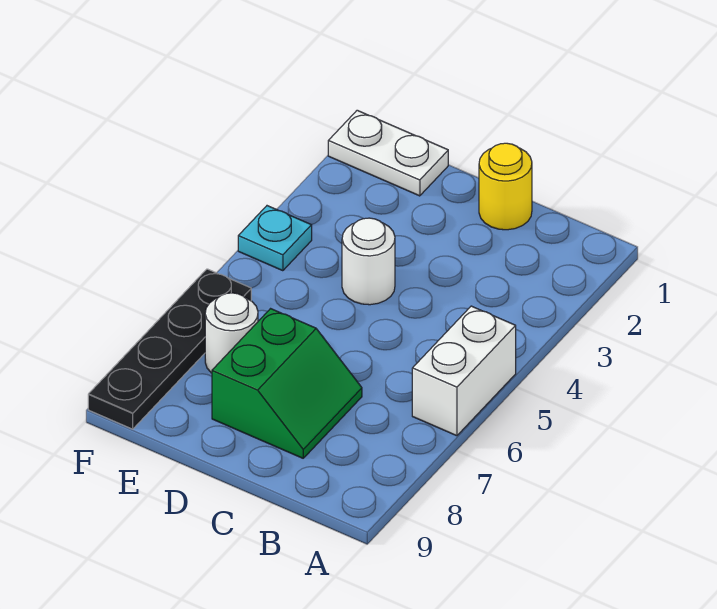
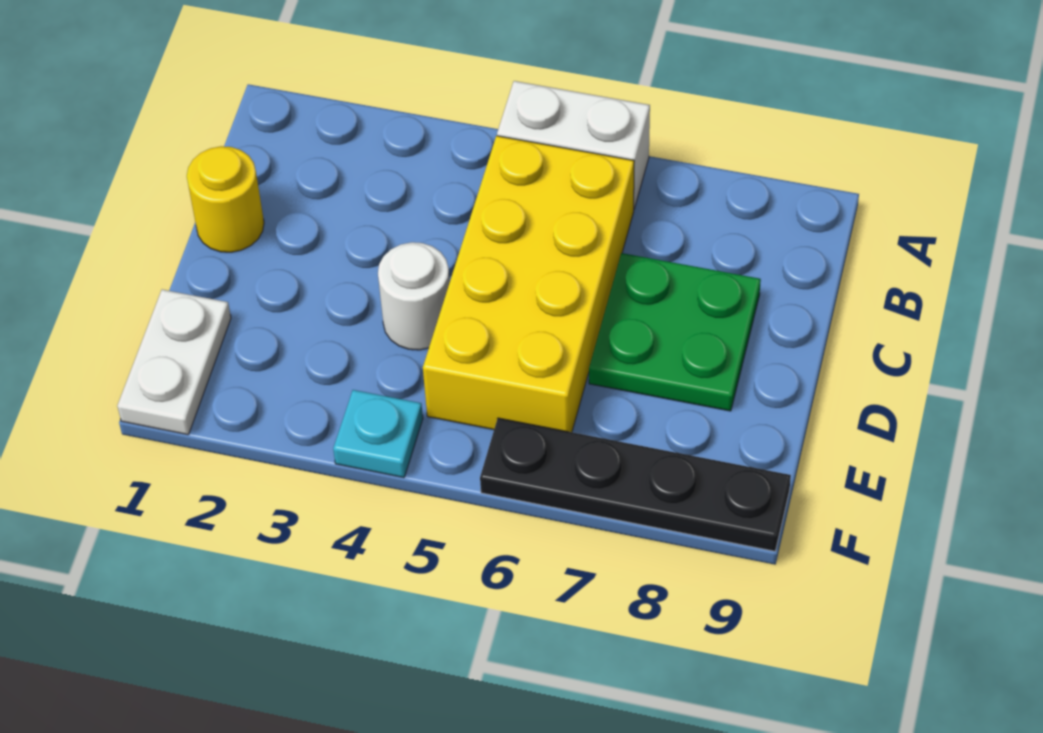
none -> yellow brick B5:E6 level 1
green slope C7:D8 level 1 top D -> green plate C7:D8 level 1
white round brick E7 level 1 -> none

